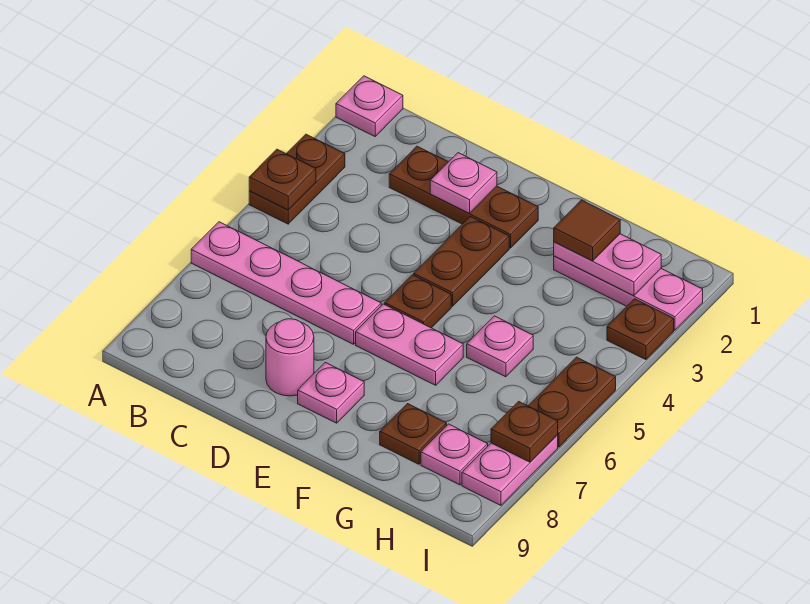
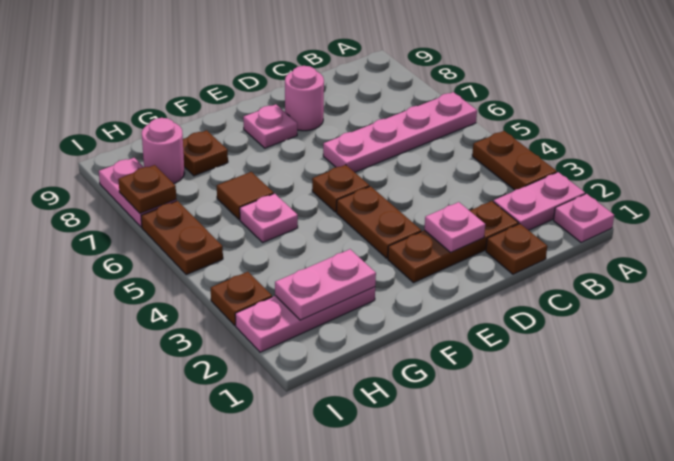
brown plate A4 level 2 -> brown plate C1 level 1
pink plate E6:F6 level 1 -> pink plate A2:B2 level 1
brown tile G2 level 3 -> brown tile G6 level 1
pink plate H8 level 1 -> pink round brick H8 level 1

